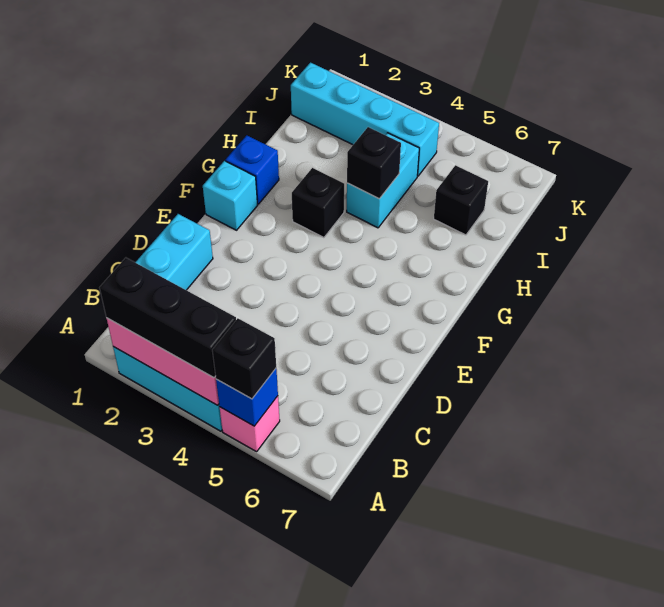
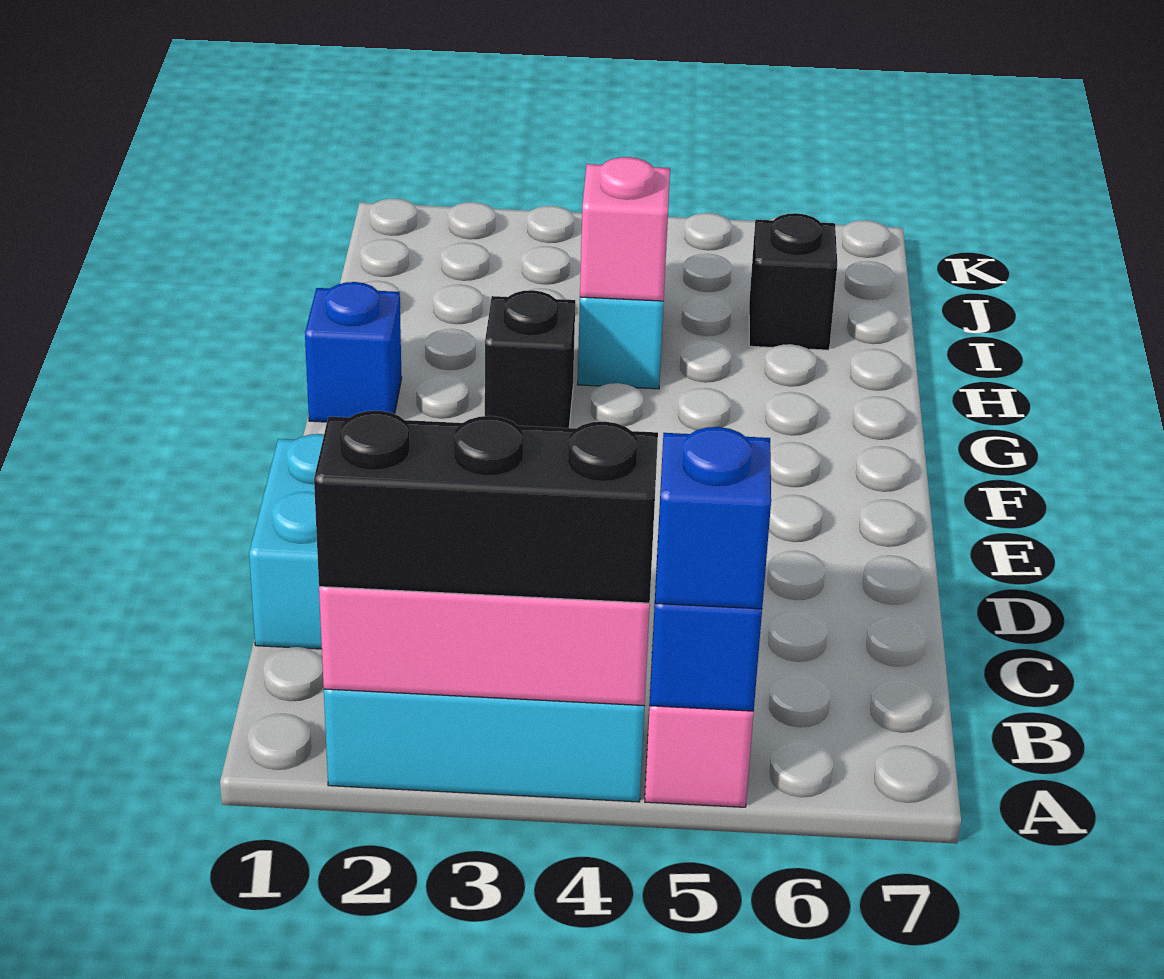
black brick A5 level 3 -> blue brick A5 level 3
cyan brick F1 level 1 -> none
black brick H4 level 2 -> pink brick H4 level 2
cyan brick J1:J4 level 1 -> none

